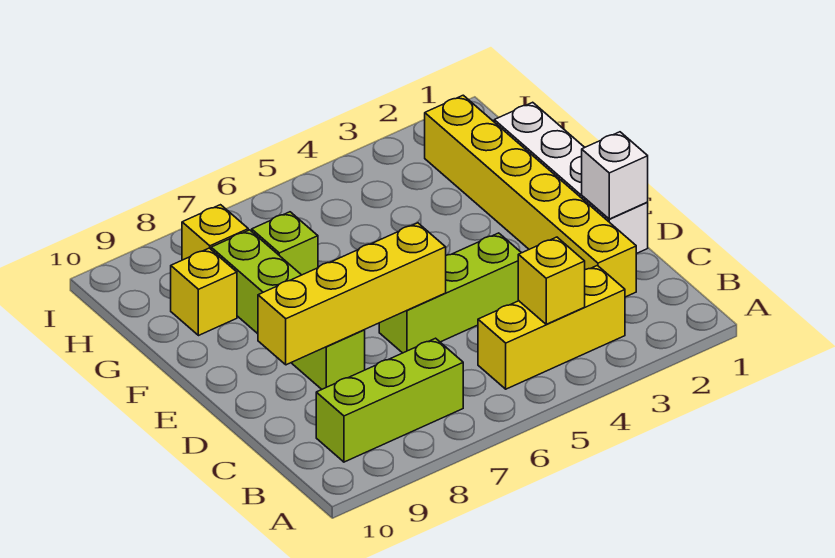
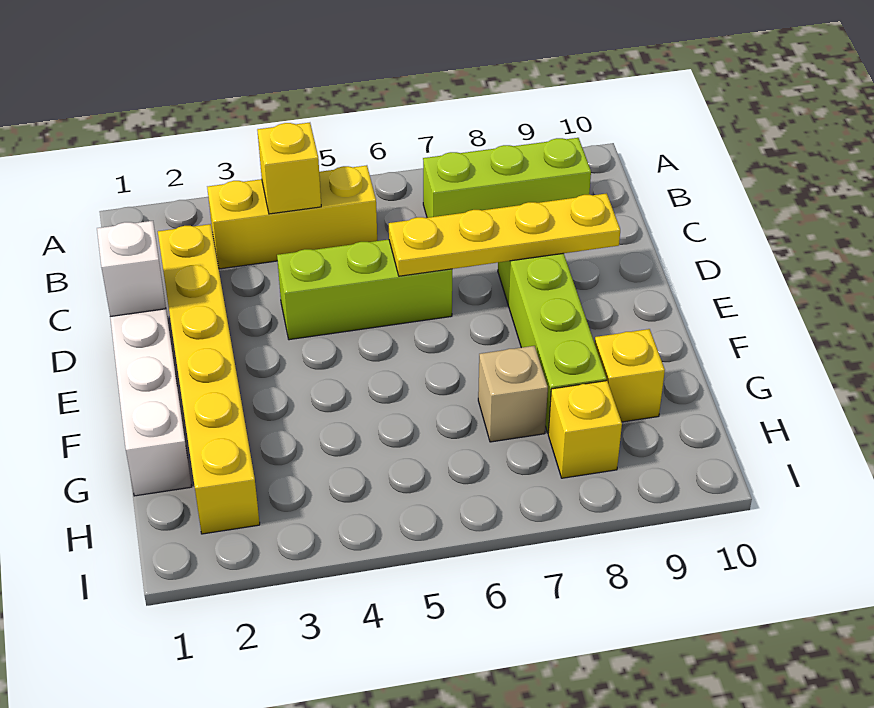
yellow brick D6:D9 level 2 -> yellow plate D6:D9 level 2
lime brick G7 level 1 -> tan brick G7 level 1

